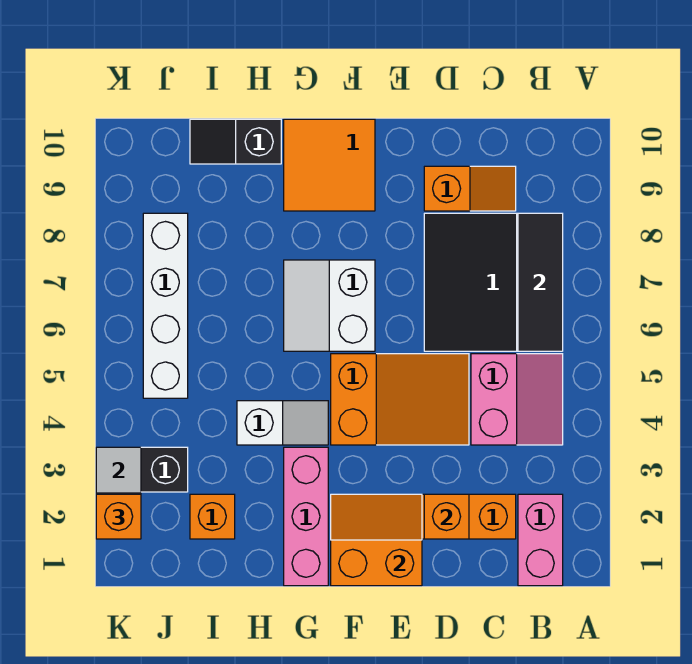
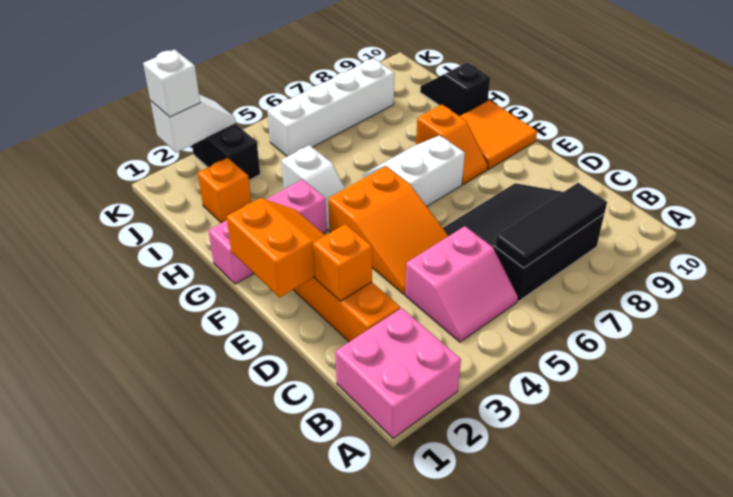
pink brick B1:B2 level 1 -> pink brick A1:B2 level 1
orange slope C9:D9 level 1 top D -> orange slope F8:G8 level 1 top G
orange brick K2 level 3 -> white brick K2 level 3

